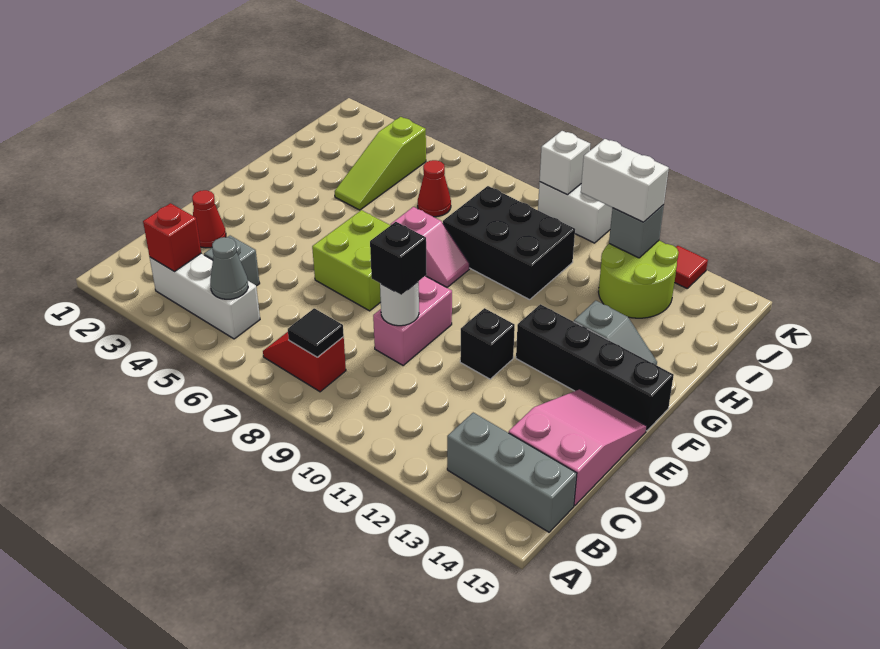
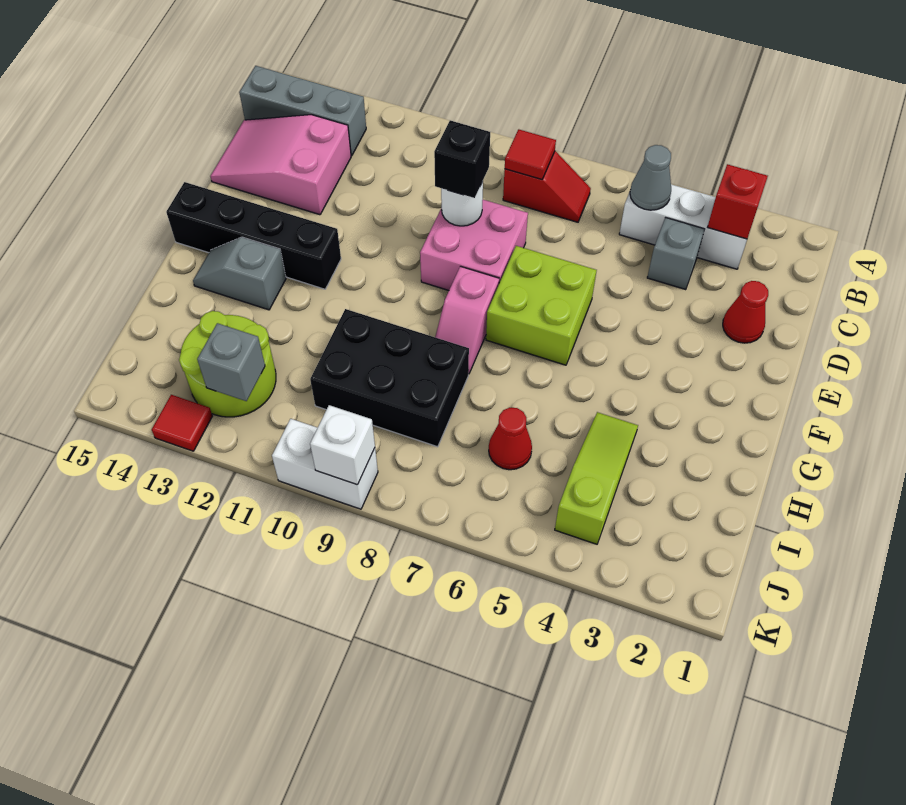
black tile B8 level 2 -> red tile B8 level 2
pink slope C14:E15 level 1 top C -> pink slope C13:D15 level 1 top 13
pink brick D9:E9 level 1 -> pink brick D8:E9 level 1
black brick E11 level 1 -> none
pink slope G7:G8 level 1 top 7 -> pink slope F8:G8 level 1 top F
white brick J11:J12 level 3 -> none

